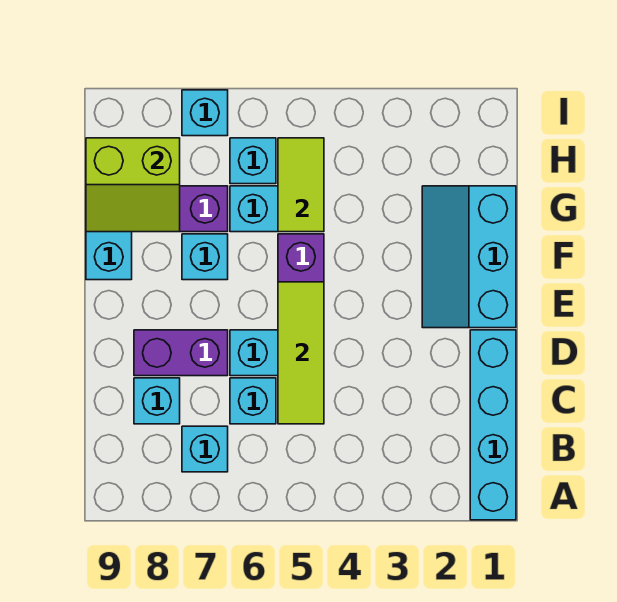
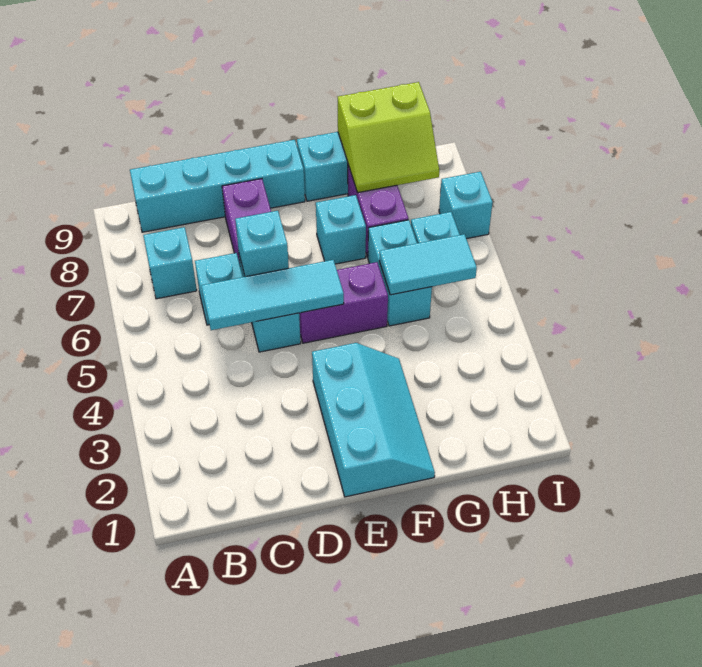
cyan brick A1:D1 level 1 -> cyan brick B9:E9 level 1
lime tile C5:E5 level 2 -> cyan tile C5:E5 level 2
cyan brick C8 level 1 -> cyan brick D6 level 2
cyan slope E1:G2 level 1 top 1 -> cyan slope E1:F3 level 1 top E
lime tile G5:H5 level 2 -> cyan tile G5:H5 level 2
lime slope G8:H9 level 2 top H -> lime slope G8:H9 level 2 top 9

